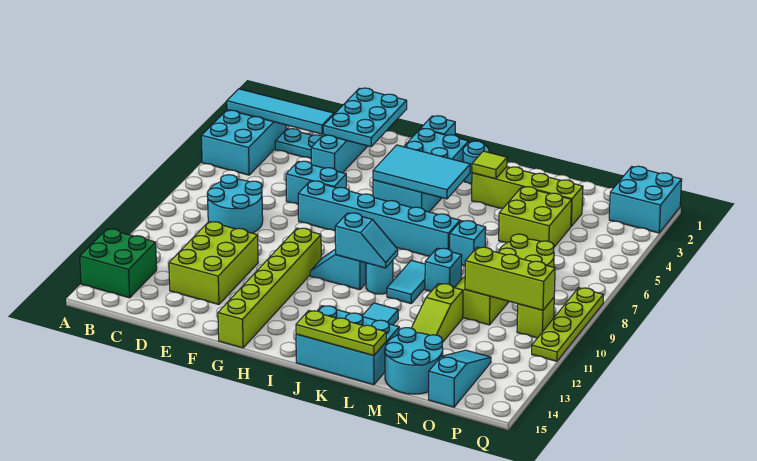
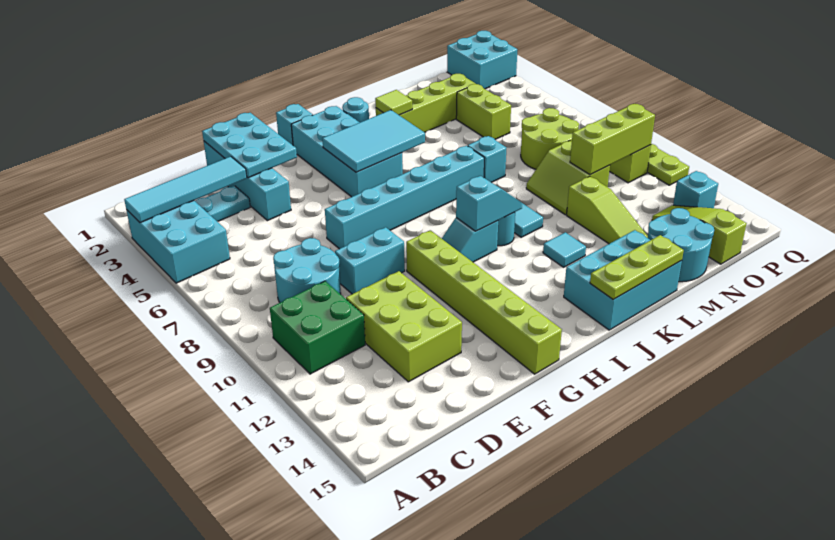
green brick A13:B14 level 1 -> green brick B10:C11 level 1
cyan brick E6:F6 level 1 -> cyan brick E9:F9 level 1
cyan brick L9 level 1 -> cyan brick P13 level 1
lime brick M4:N5 level 1 -> lime brick N4:N5 level 1
cyan slope O13:O15 level 1 top 15 -> lime slope O13:O15 level 1 top 15

